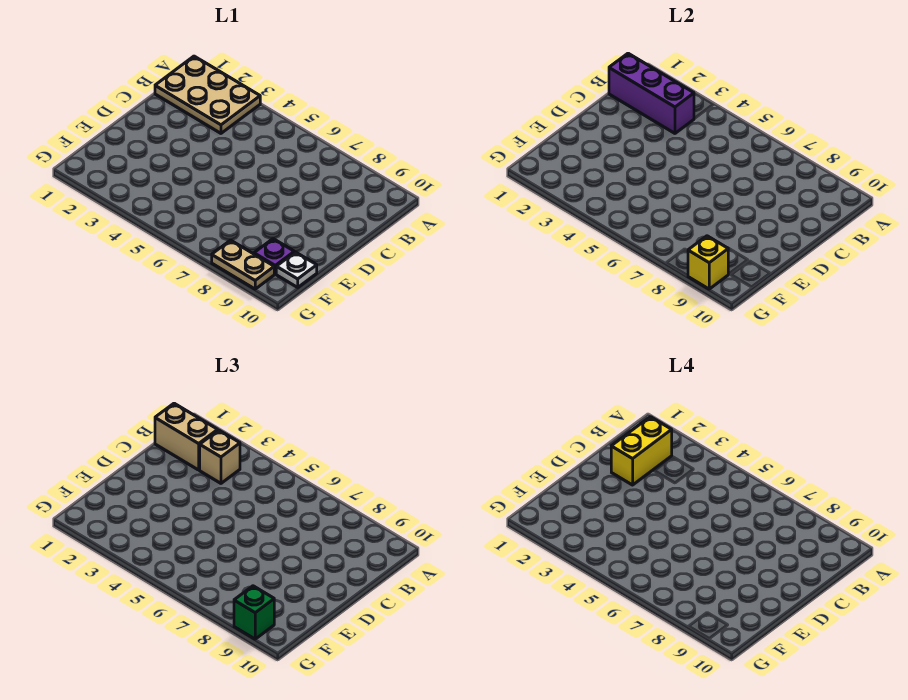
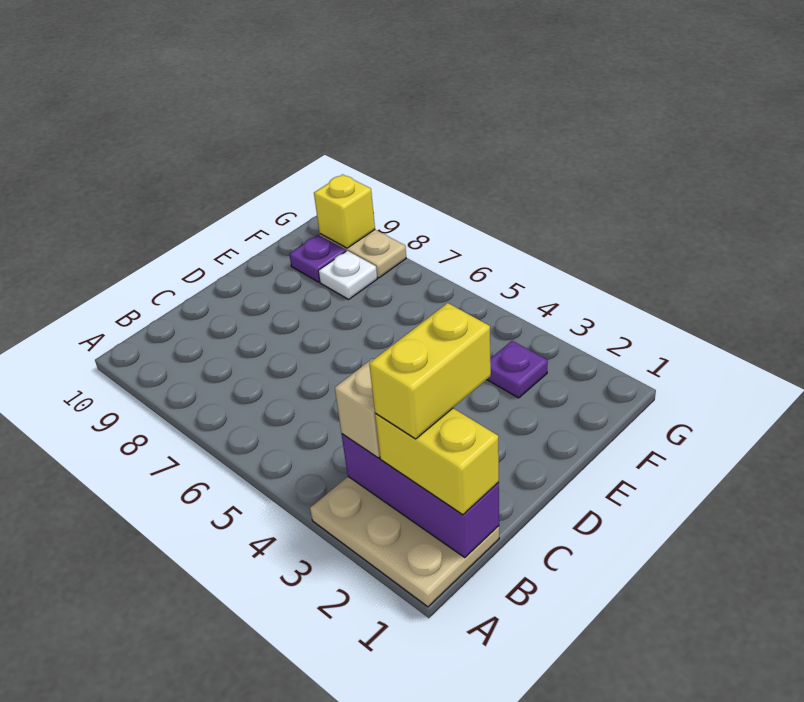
tan brick B1:B2 level 3 -> yellow brick B1:B2 level 3
none -> purple plate F3 level 1
white plate F10 level 1 -> white plate F8 level 1
green brick G9 level 3 -> none

